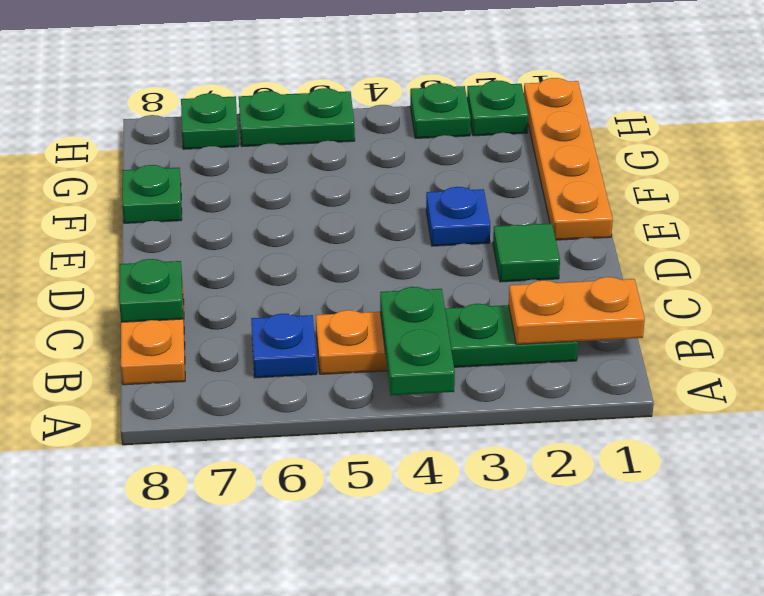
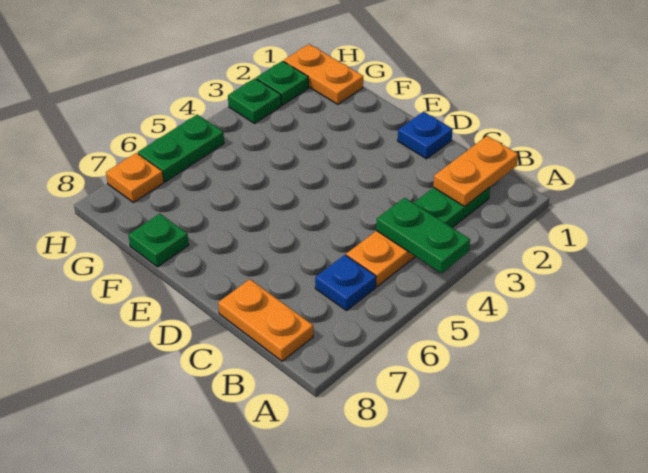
green plate C8 level 2 -> none
green tile D2 level 1 -> none
orange plate E1:H1 level 1 -> orange plate G1:H1 level 1
blue plate E3 level 1 -> blue plate D1 level 1
green plate H7 level 1 -> orange plate H7 level 1

